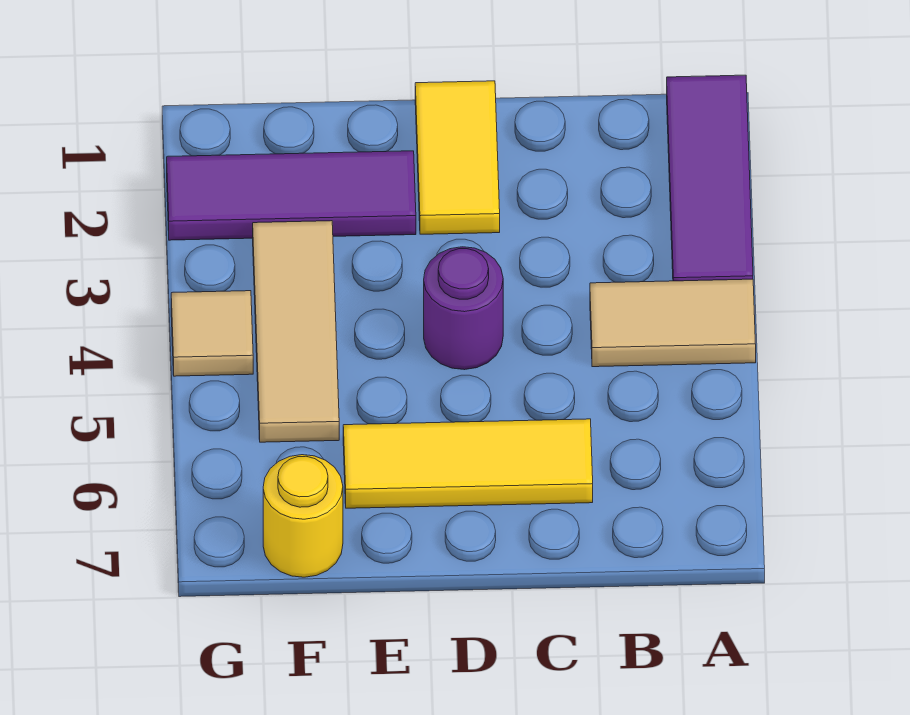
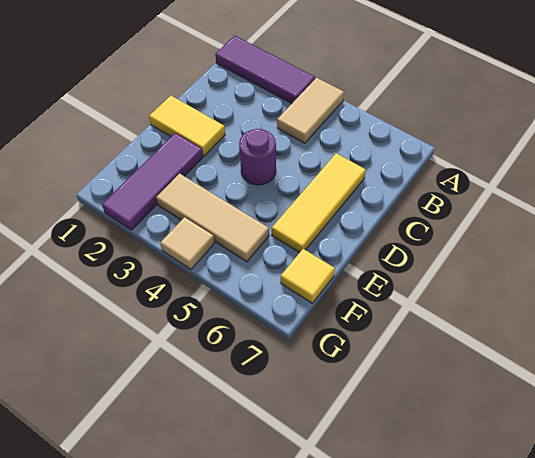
yellow round brick F7 level 1 -> yellow tile F7 level 1

